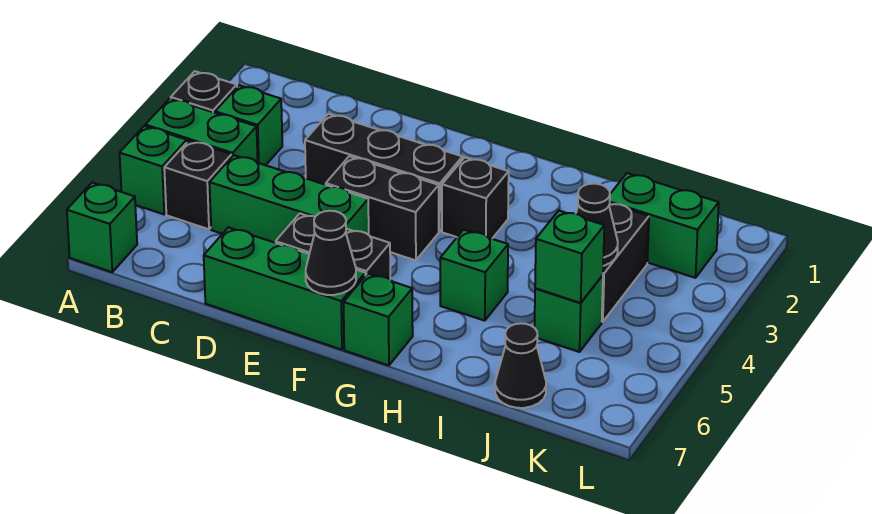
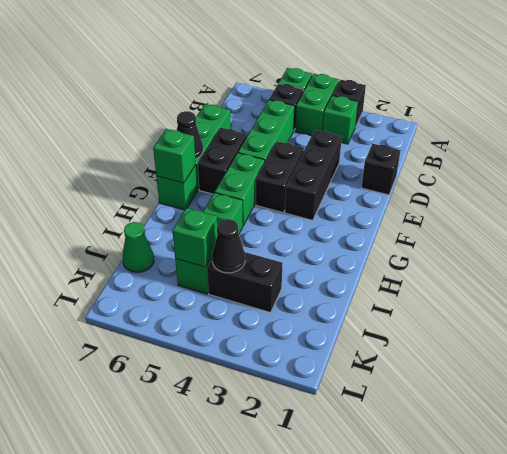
green brick A7 level 1 -> green brick G7 level 2
black brick G3 level 1 -> black brick D1 level 1
green brick J2:K2 level 1 -> green brick F5:G5 level 1
black cone J7 level 1 -> green cone J7 level 1

